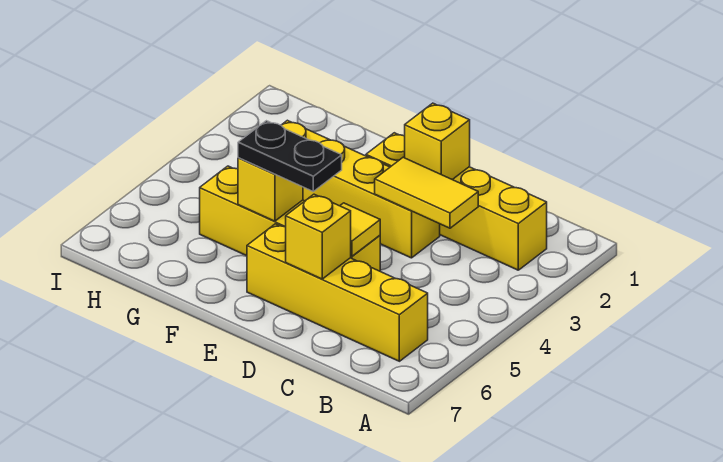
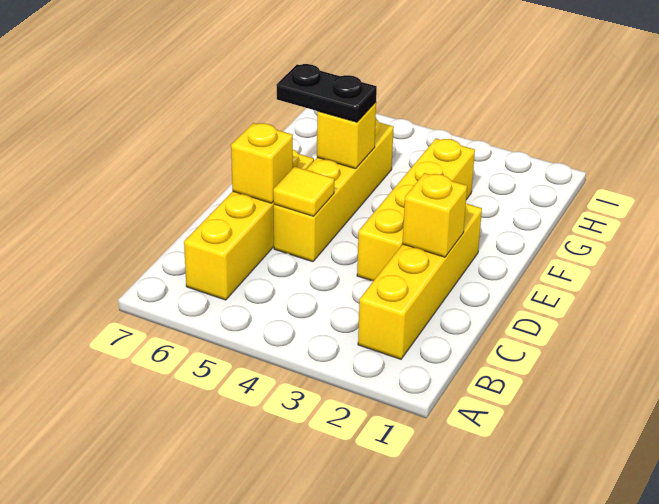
yellow tile C3:D3 level 2 -> none
black plate E5:F5 level 3 -> black plate F5:F6 level 3

